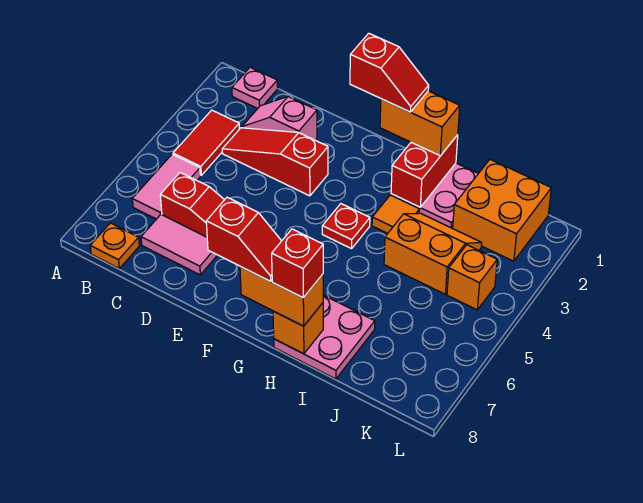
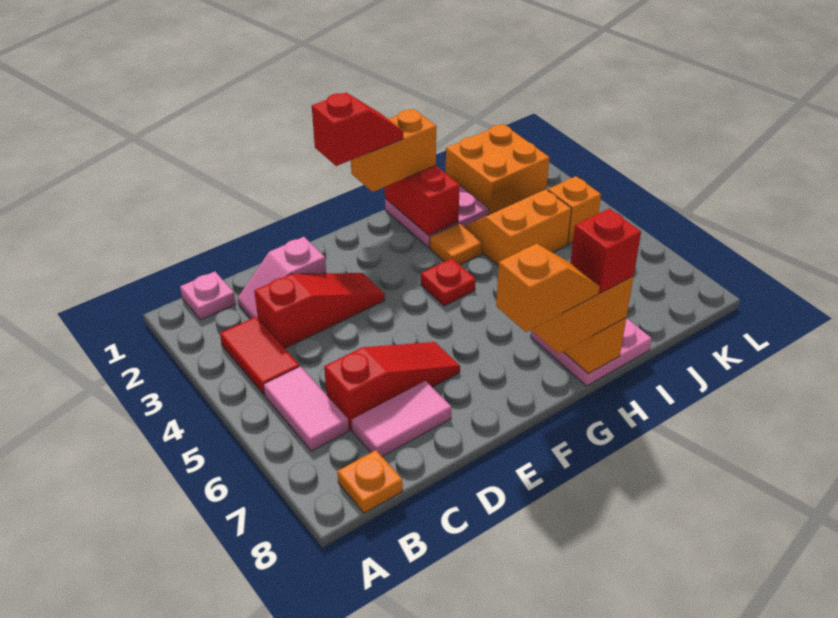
red slope C3:E3 level 1 top E -> red slope C3:E3 level 1 top C
red slope F8:G8 level 4 top F -> orange slope F8:G8 level 4 top F

